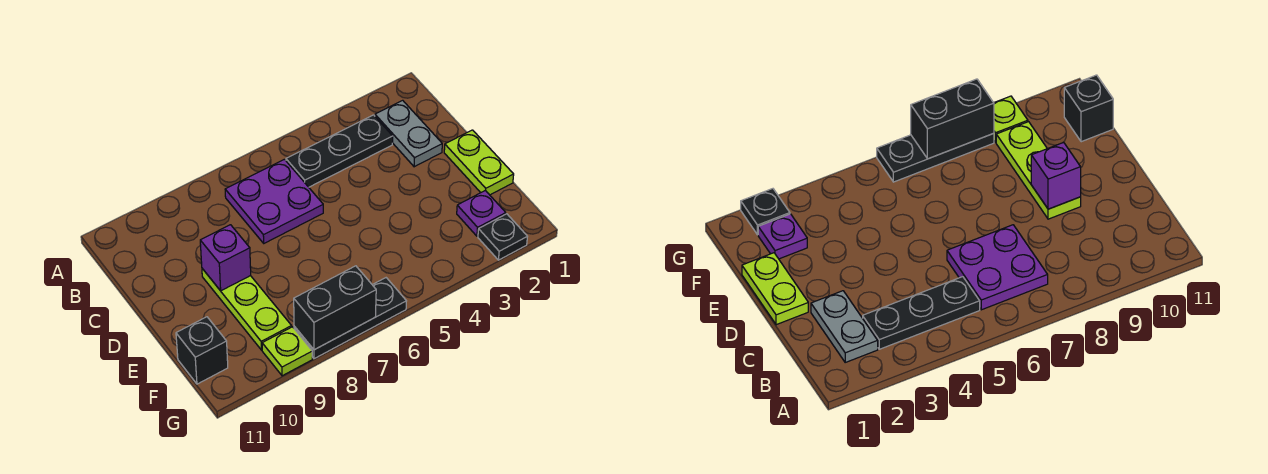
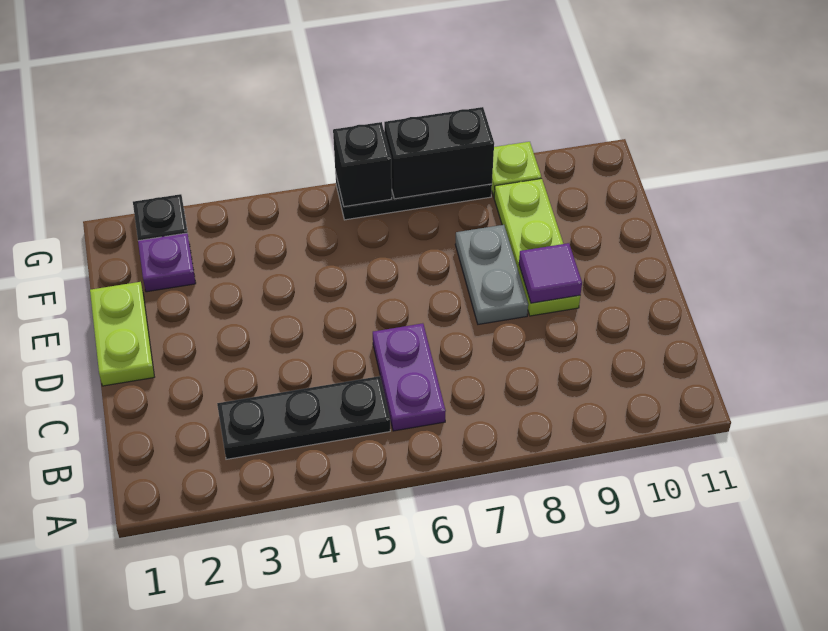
grey plate B2:C2 level 1 -> grey plate D8:E8 level 1
purple plate B6:C7 level 1 -> purple plate B6:C6 level 1
purple brick D9 level 2 -> purple tile D9 level 2
black brick F11 level 1 -> black brick G6 level 2

